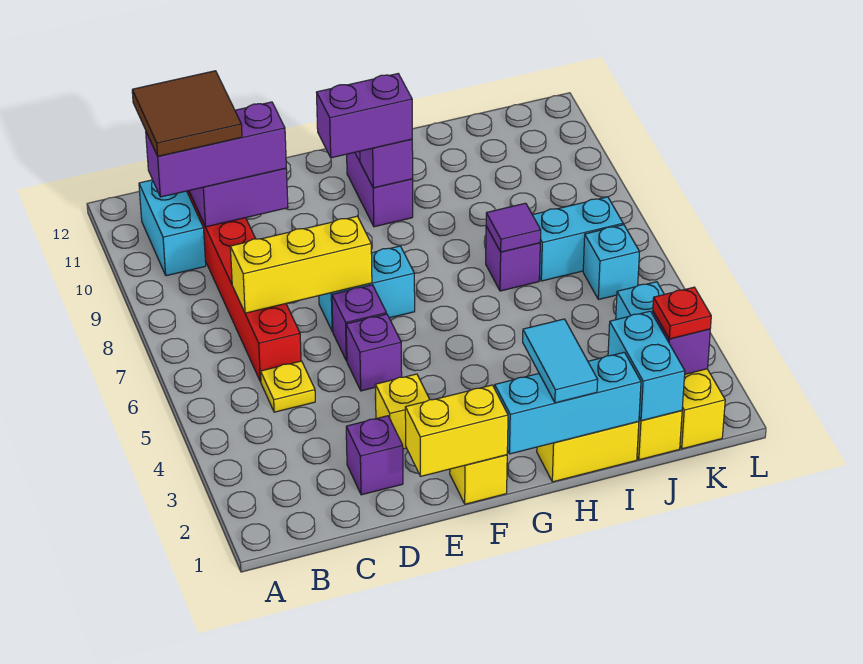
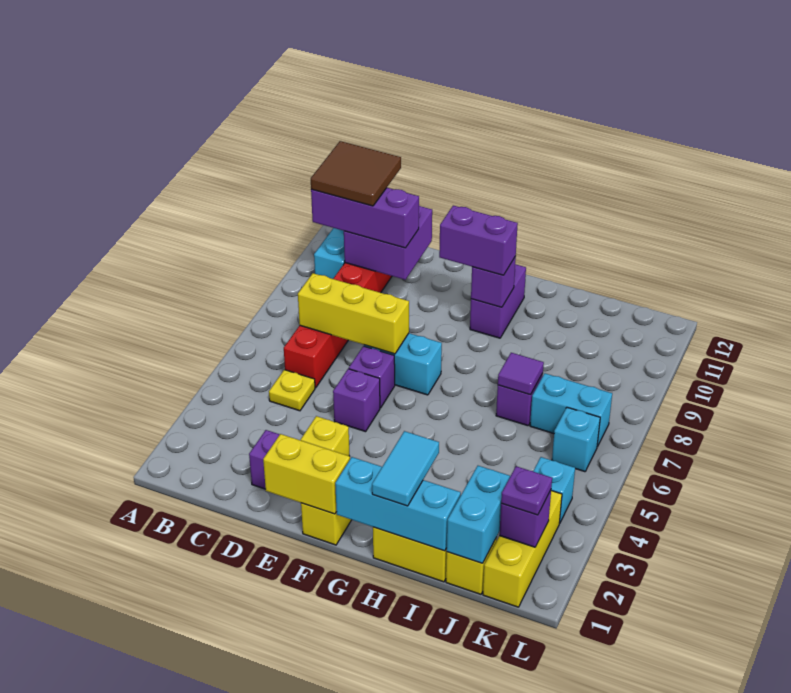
red plate K2 level 3 -> purple plate K2 level 3

